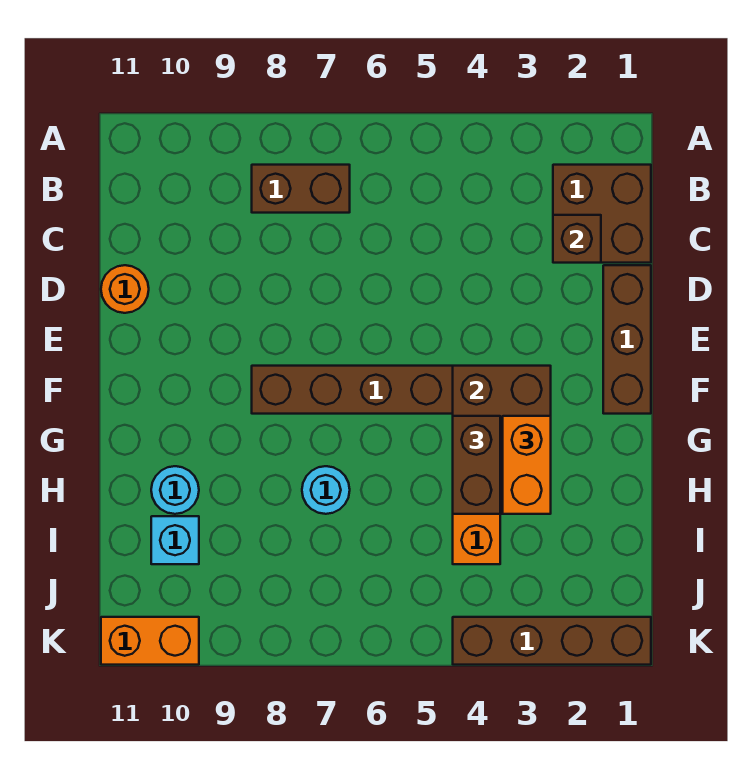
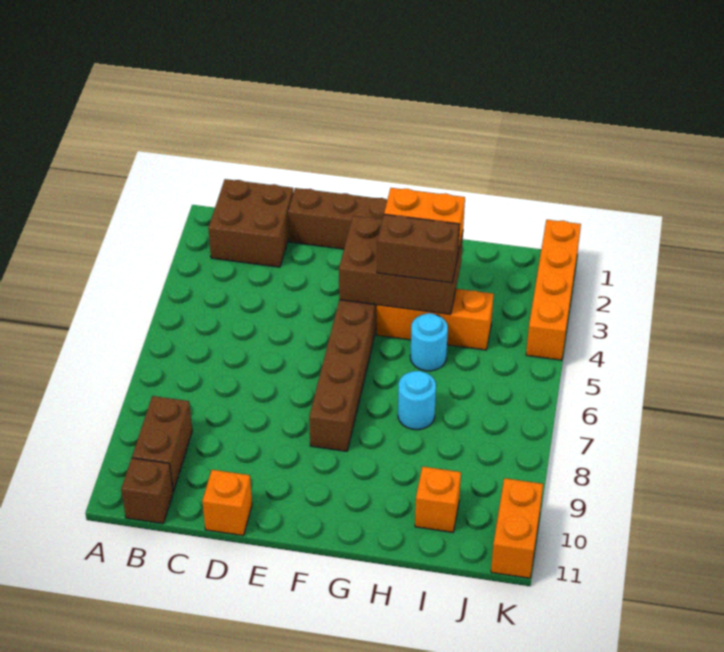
brown brick B7:B8 level 1 -> brown brick B9:B10 level 1
brown brick C2 level 2 -> brown brick B11 level 1
orange round brick D11 level 1 -> orange brick D11 level 1
cyan round brick H10 level 1 -> cyan round brick H5 level 1
cyan brick I10 level 1 -> orange brick I10 level 1
brown brick K1:K4 level 1 -> orange brick K1:K4 level 1

